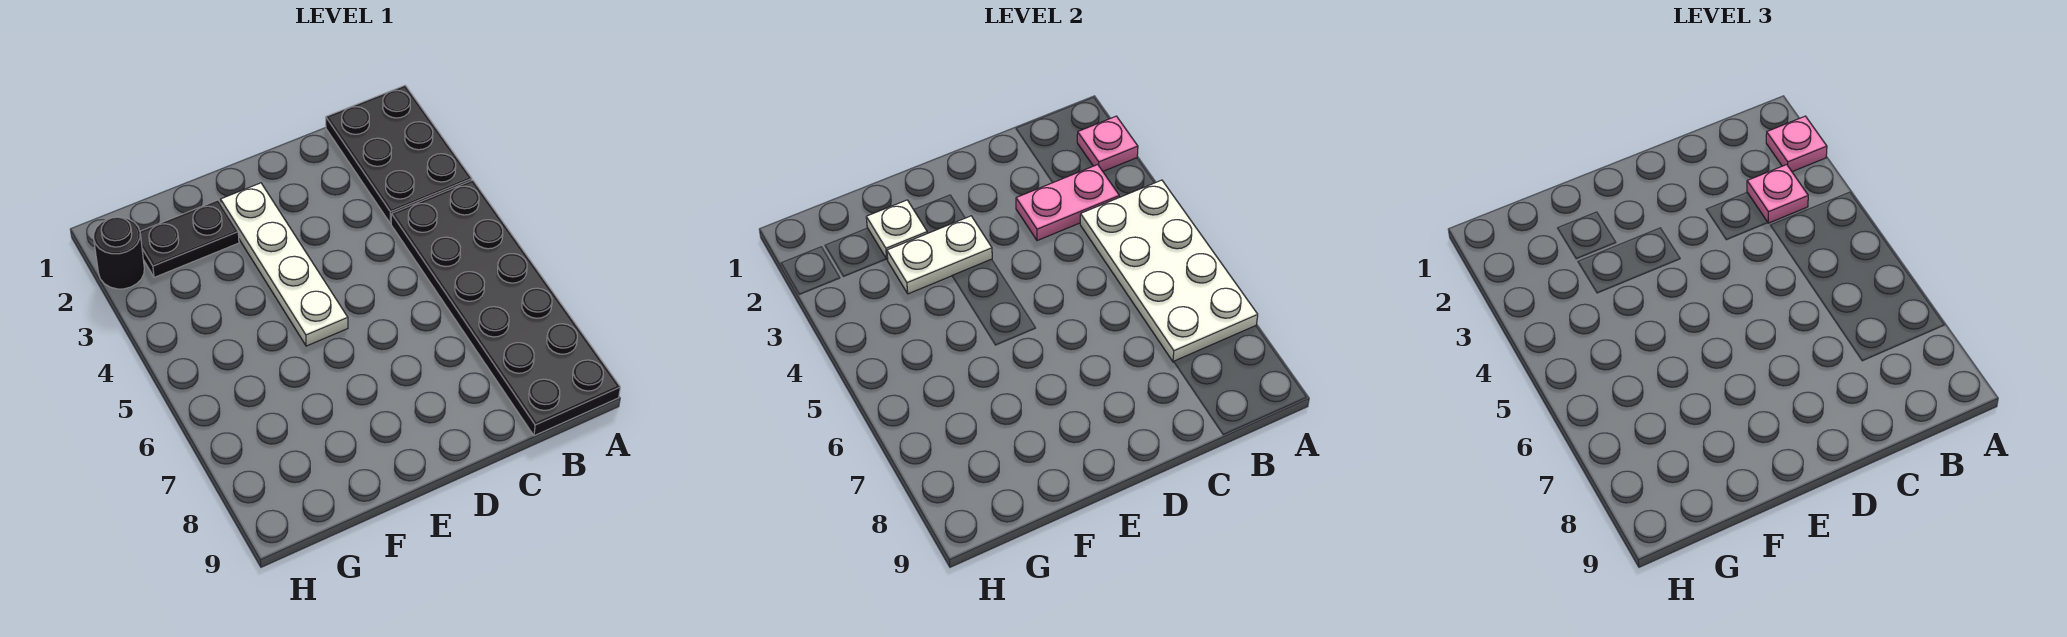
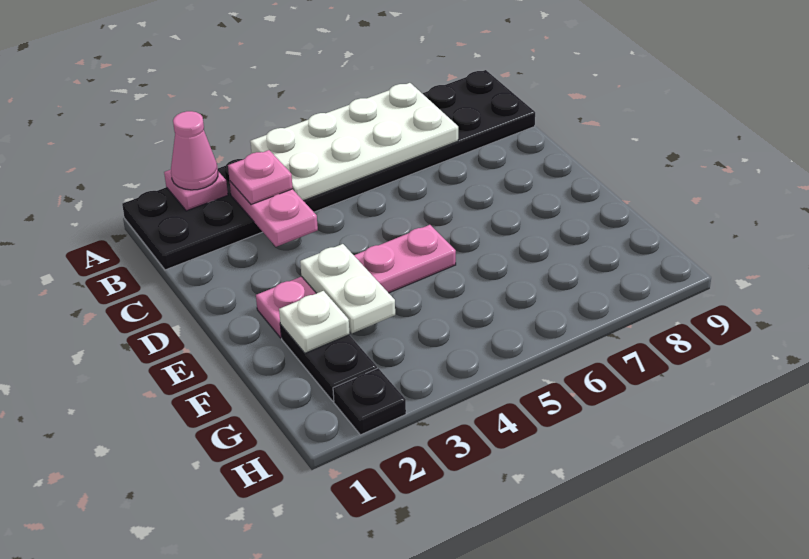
pink plate A2 level 3 -> pink cone A2 level 3
white plate E2:E5 level 1 -> pink plate E2:E5 level 1
black round brick H2 level 1 -> black plate H2 level 1

